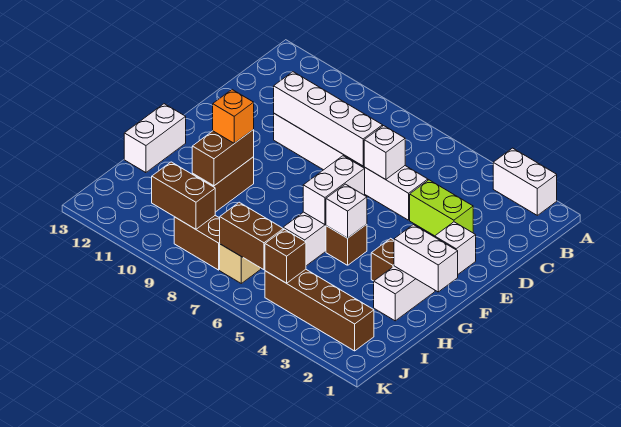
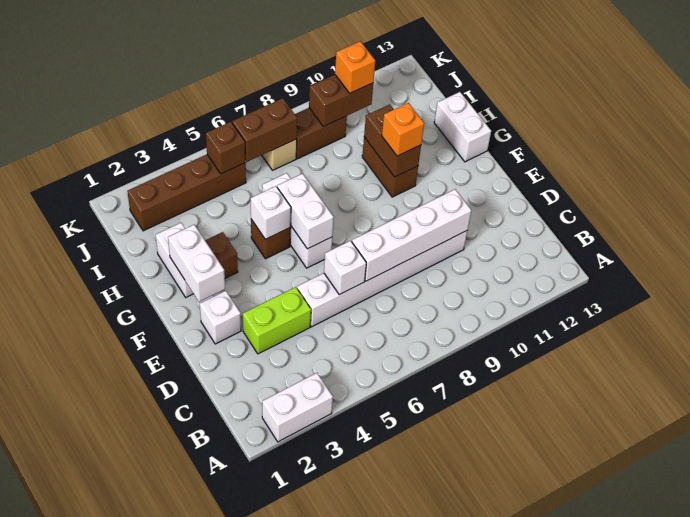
white brick G1:G2 level 2 -> white brick F2:G2 level 2
none -> orange brick J10 level 3

